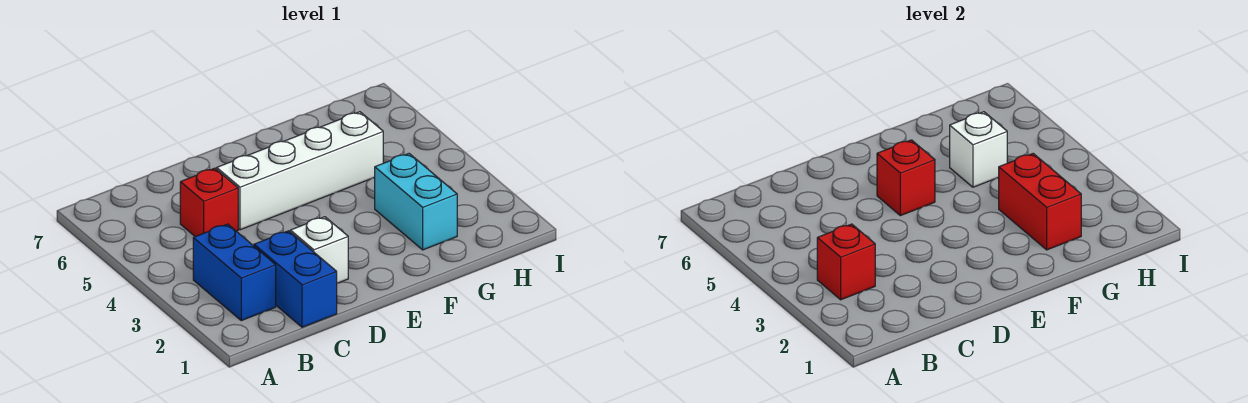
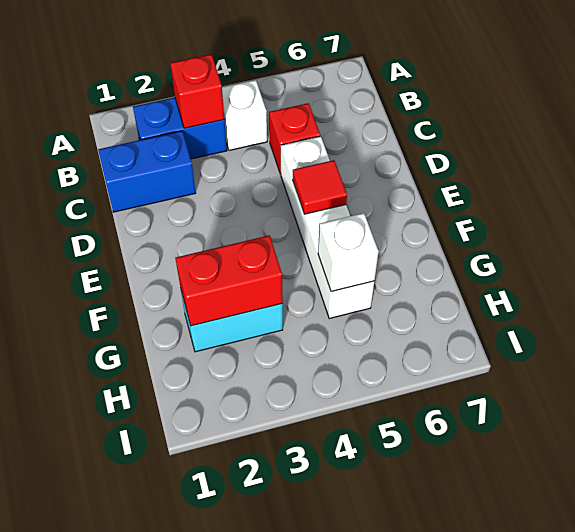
white brick D2 level 1 -> white brick B4 level 1
red brick E5 level 2 -> red tile E5 level 2

